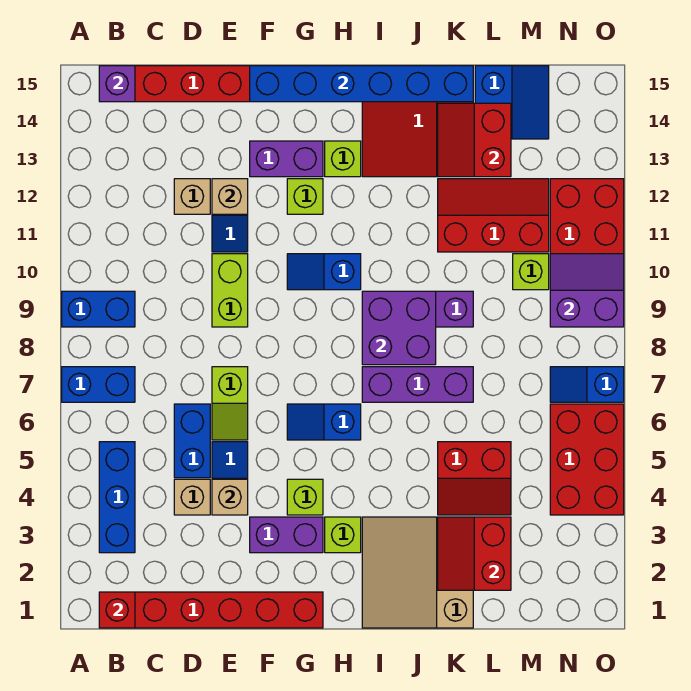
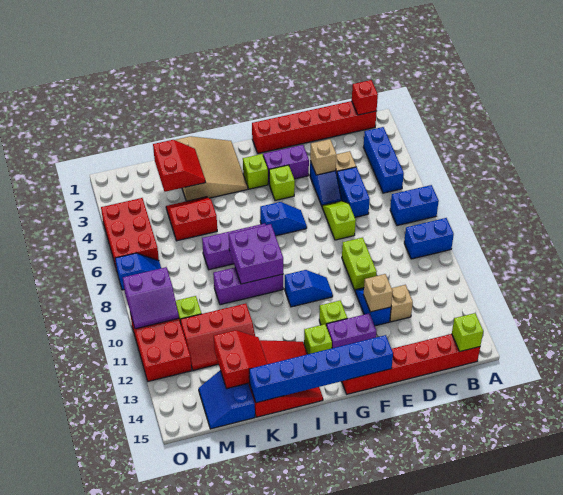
purple brick B15 level 2 -> lime brick B15 level 2

